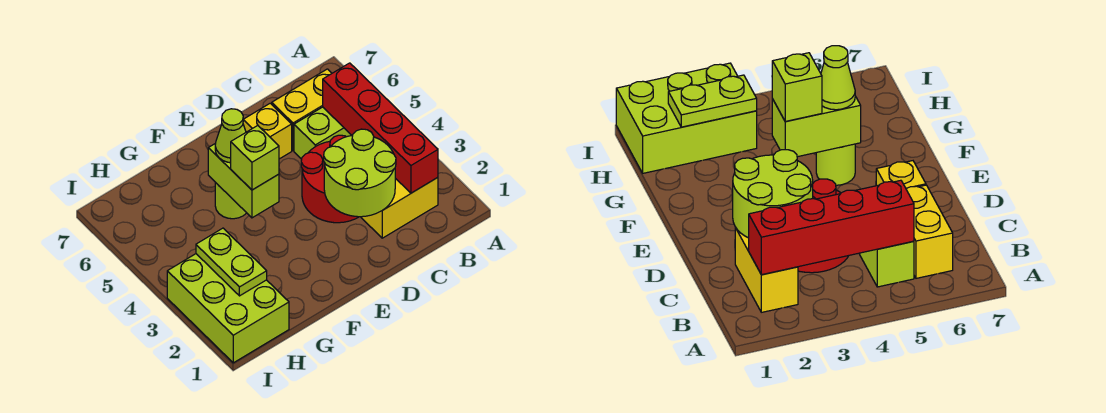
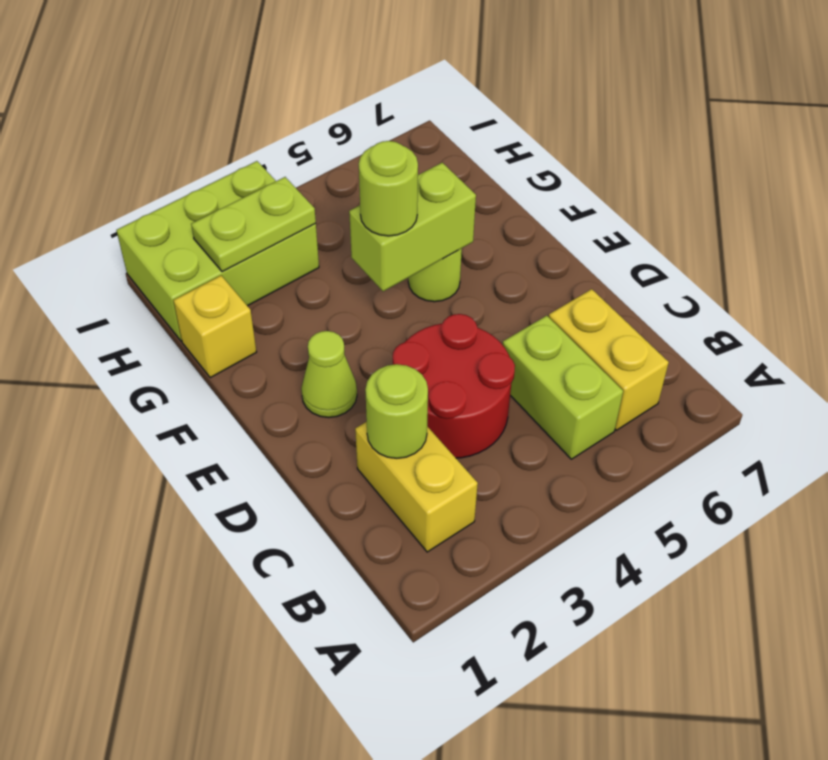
red brick B2:B5 level 2 -> none
lime round brick C2:D3 level 2 -> lime round brick C2 level 2
yellow brick D6 level 1 -> yellow brick G1 level 1
lime brick F4 level 3 -> lime round brick F4 level 3
lime cone F5 level 3 -> lime cone E2 level 1

